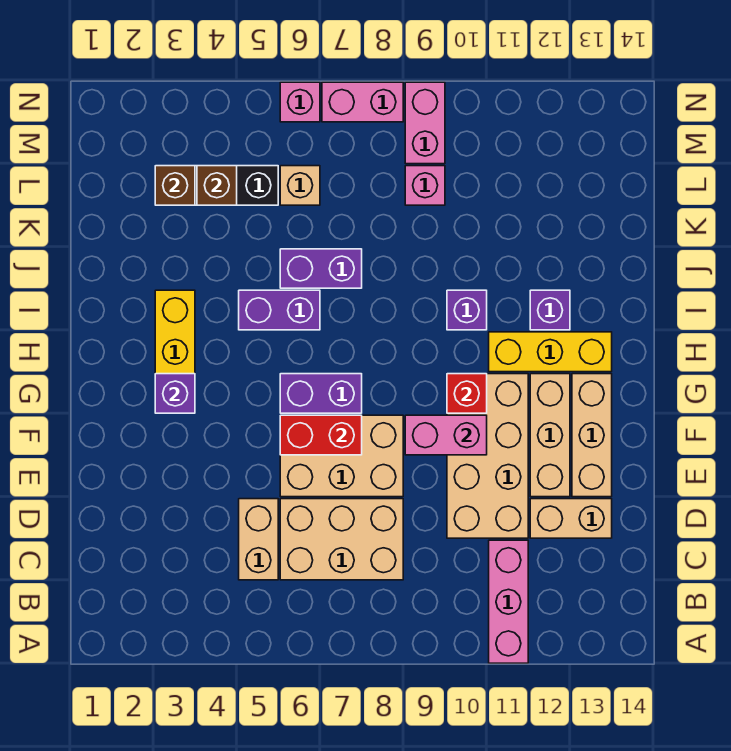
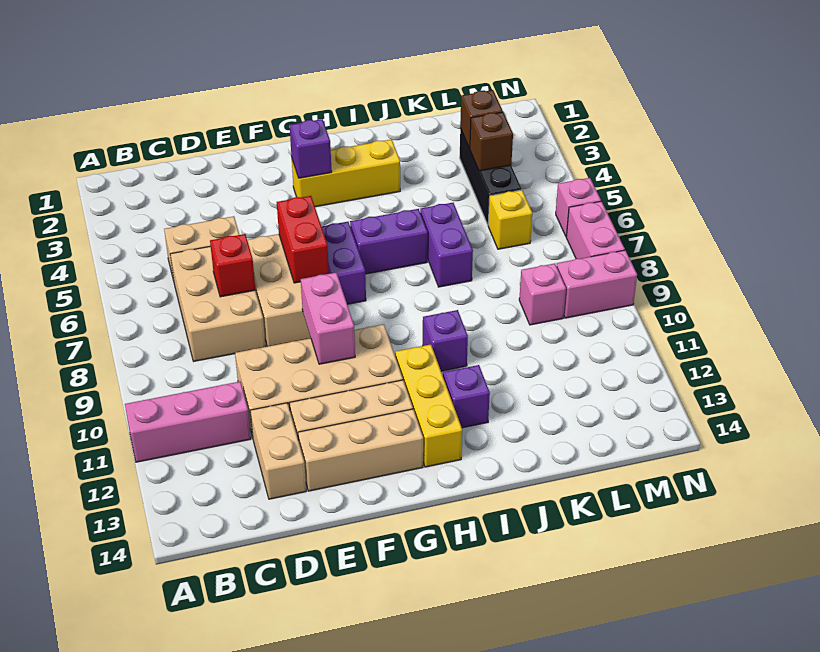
red brick G10 level 2 -> red brick D7 level 2
purple brick I5:I6 level 1 -> purple brick H6:I6 level 1
tan brick L6 level 1 -> yellow brick L6 level 1

